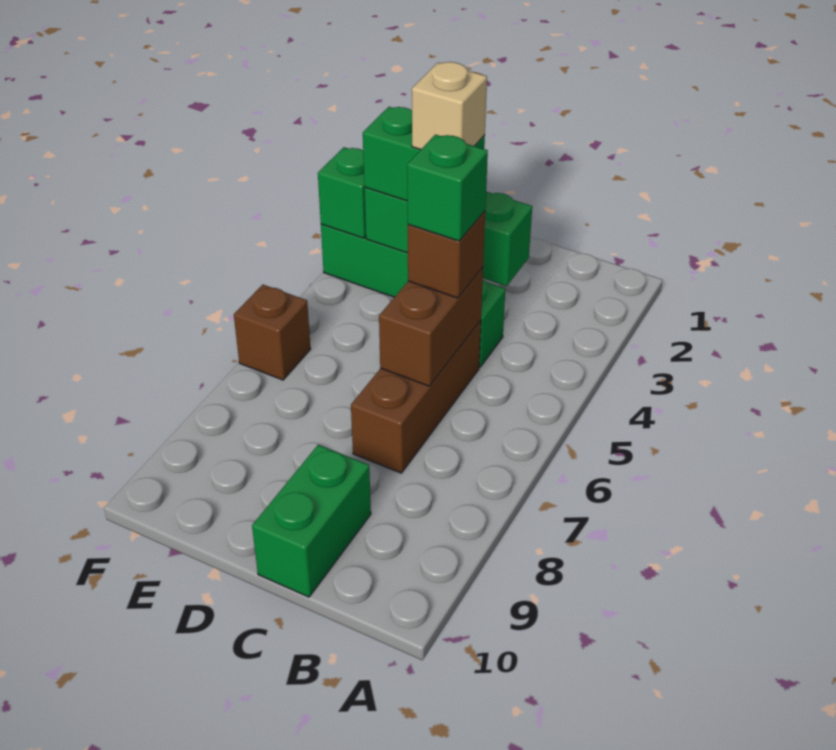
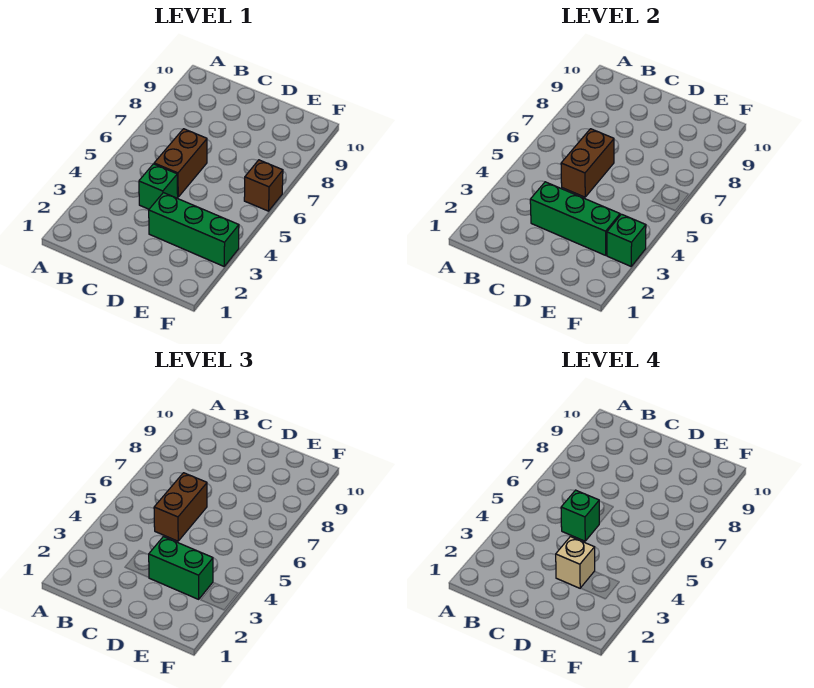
brown brick C5:C7 level 1 -> brown brick C5:C6 level 1
brown brick C5 level 3 -> brown brick C5:C6 level 3
green brick C9:C10 level 1 -> none

